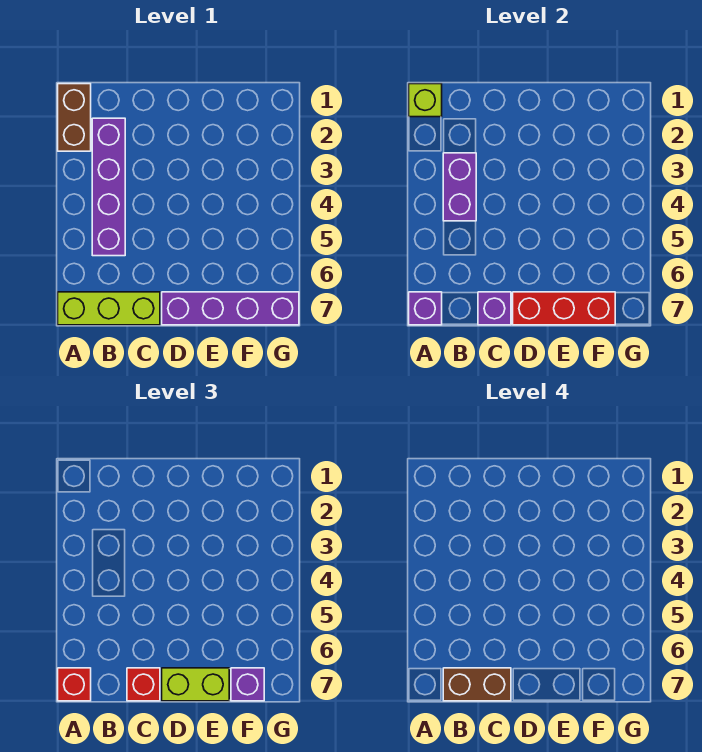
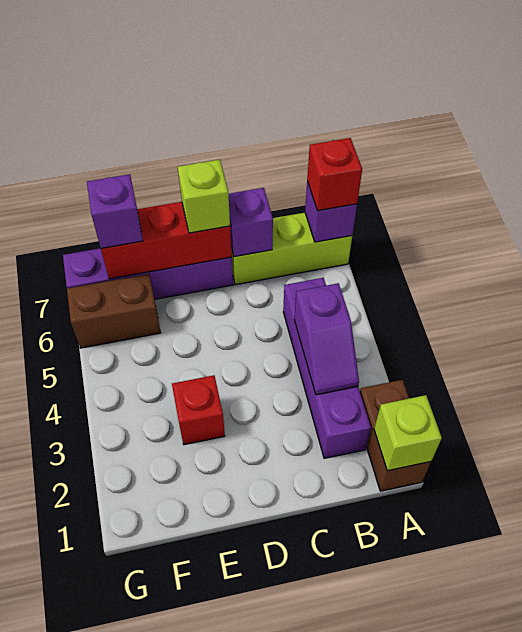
purple brick B3:B4 level 2 -> purple slope B3:B4 level 2 top 4
brown brick B7:C7 level 4 -> brown brick F6:G6 level 1
red brick C7 level 3 -> red brick E3 level 1
lime brick D7:E7 level 3 -> lime brick D7 level 3

